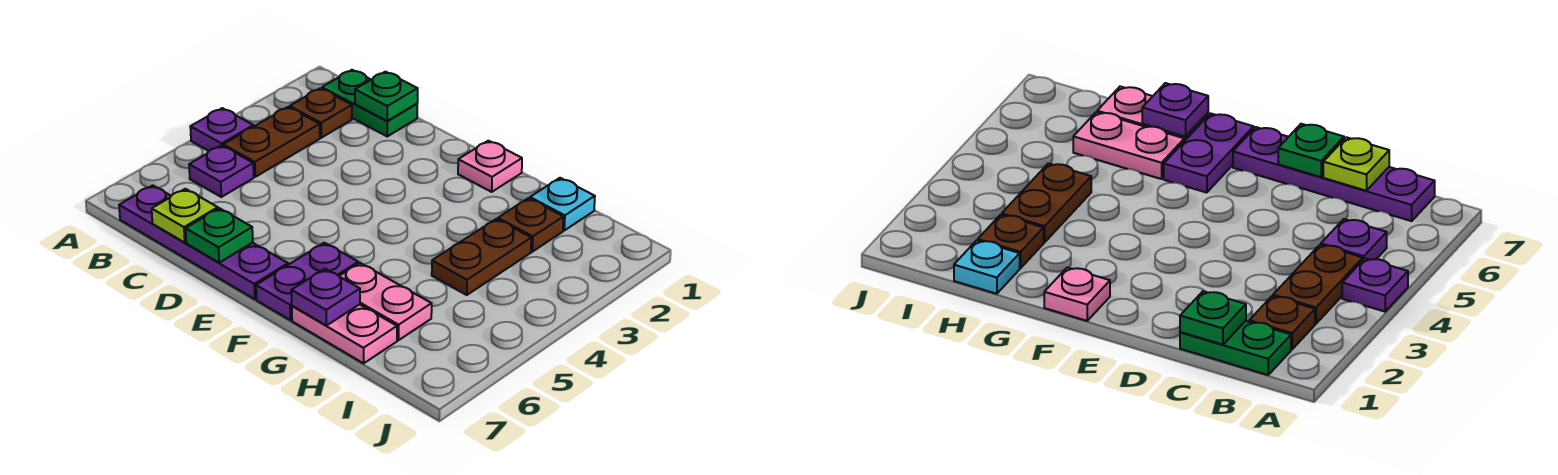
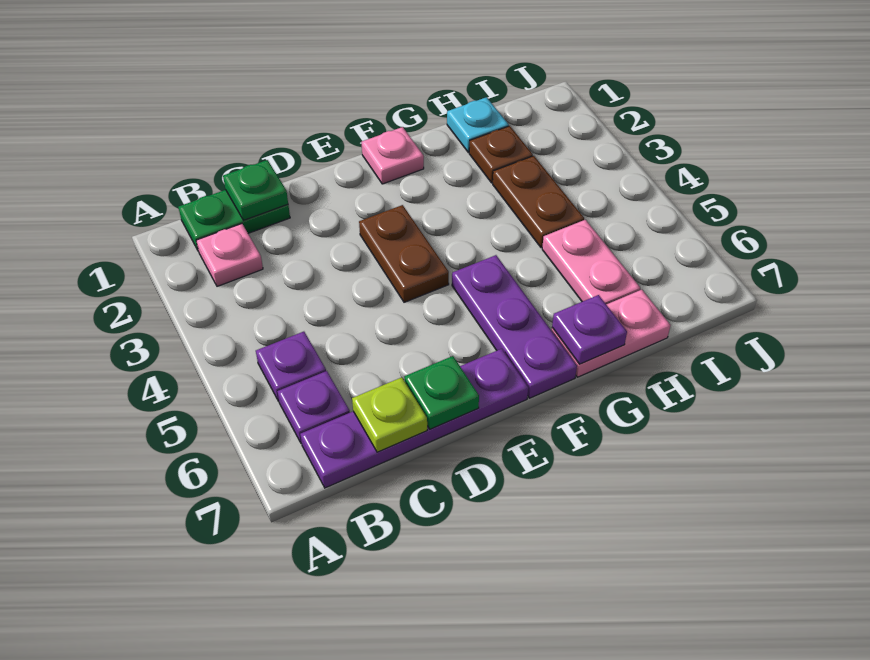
purple plate A4 level 1 -> purple plate B6 level 1
brown plate B2 level 1 -> pink plate B2 level 1
brown plate B3:B4 level 1 -> brown plate E3:E4 level 1
purple plate F6:F7 level 1 -> purple plate F5:F7 level 1
pink plate G6:H6 level 1 -> pink plate H5:H6 level 1

